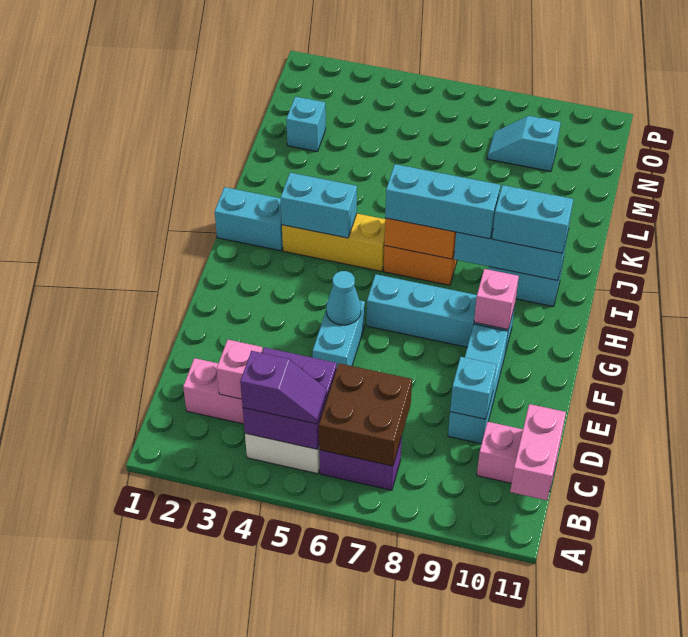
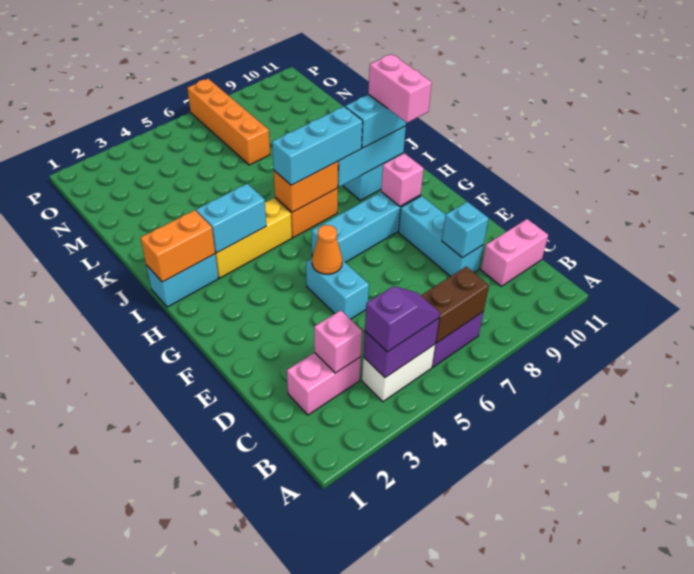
purple brick B4:C5 level 2 -> purple brick B4:B5 level 2
brown brick B6:C7 level 2 -> brown brick B6:B7 level 2
pink brick B11:C11 level 2 -> pink brick H10:I10 level 4
cyan cone F5 level 2 -> orange cone F5 level 2
none -> orange brick I1:I2 level 2
cyan brick M2 level 1 -> none
none -> orange brick M7:P7 level 1
cyan slope N8:N9 level 1 top 9 -> none

